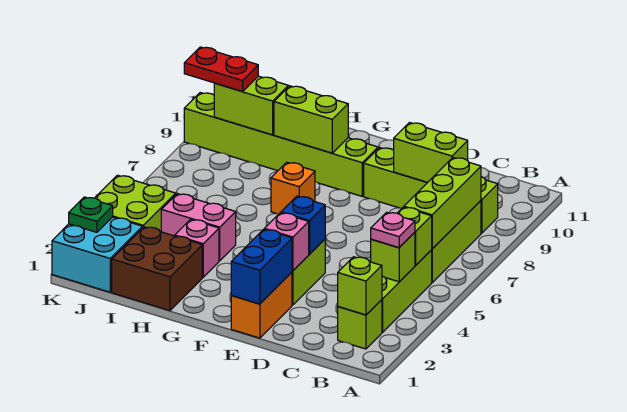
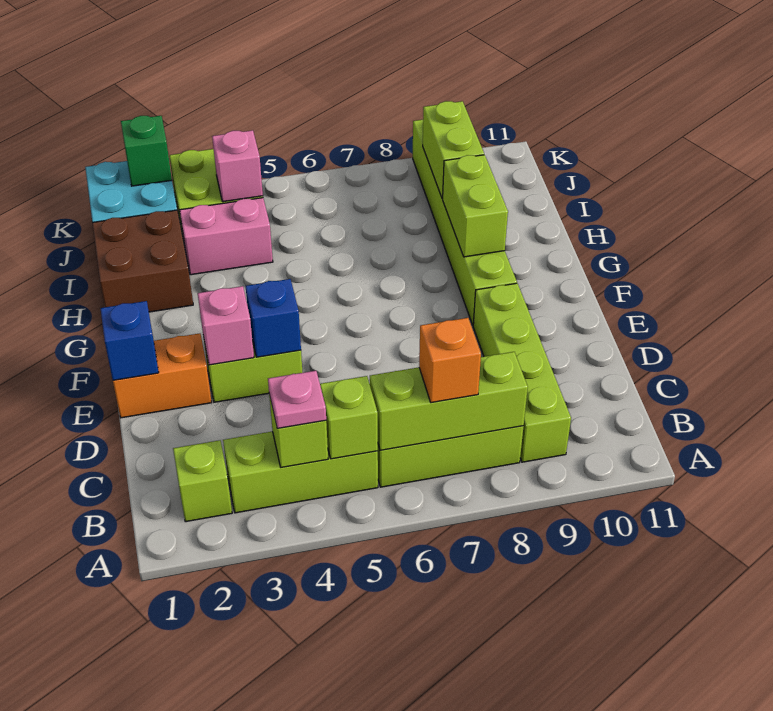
lime brick B2 level 2 -> none
lime brick C9:D9 level 2 -> none
blue brick E1:E2 level 2 -> blue brick E1 level 2
orange brick G7 level 1 -> orange brick B7 level 3
pink brick H3 level 1 -> pink brick J4 level 2
pink brick H4:I4 level 1 -> pink brick I3:I4 level 1
red plate J9:K9 level 3 -> none
green plate K2 level 2 -> green brick K2 level 2

